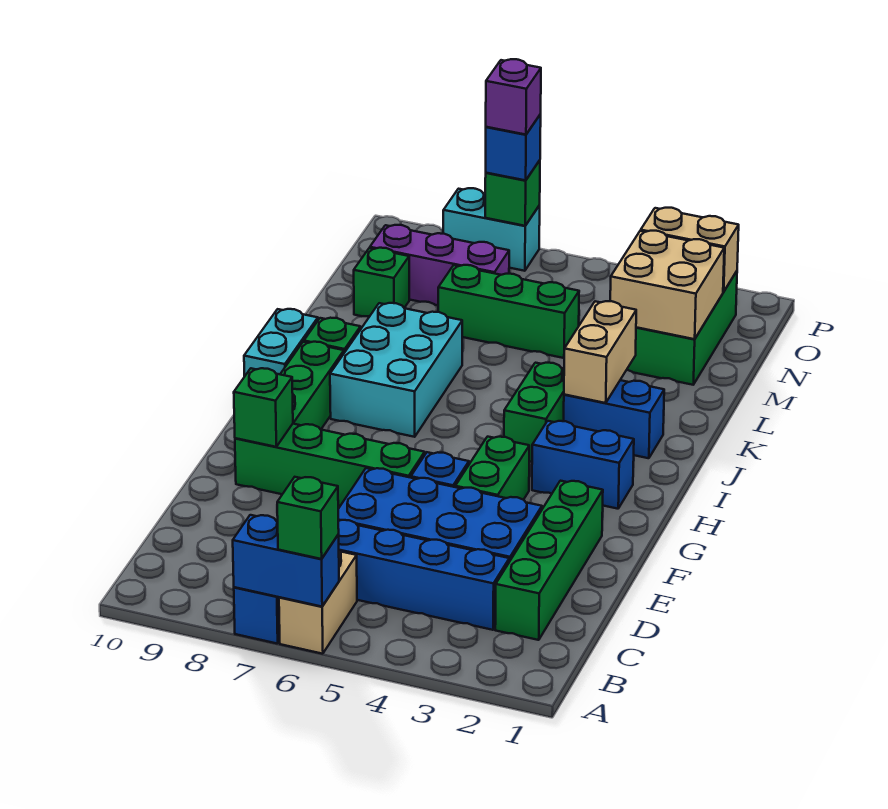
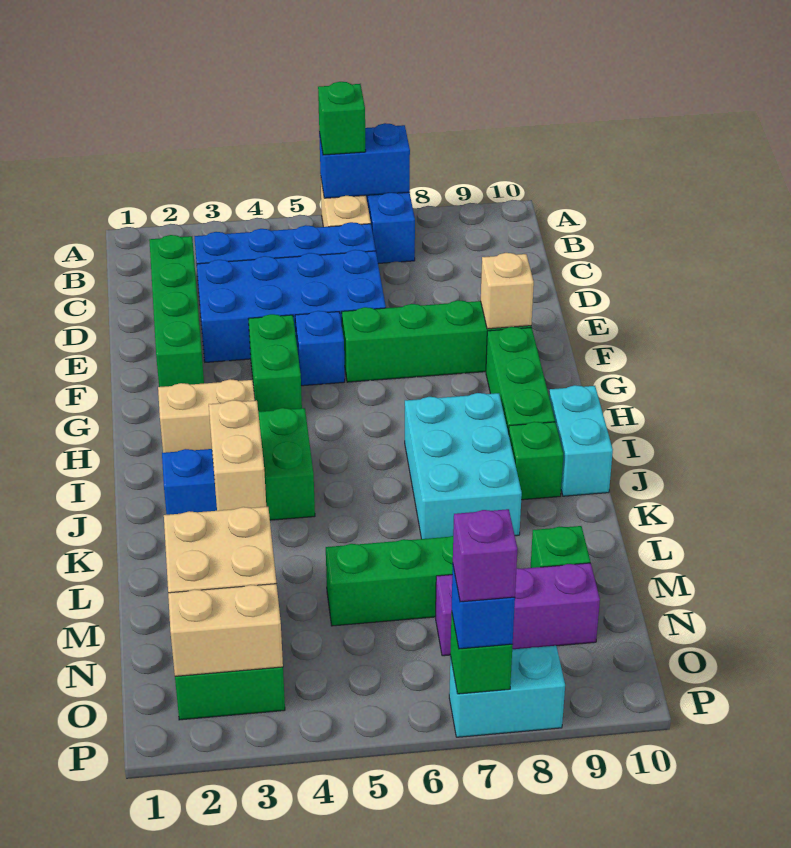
green brick F9 level 2 -> tan brick F9 level 2
blue brick H2:H3 level 1 -> tan brick H2:H3 level 1

